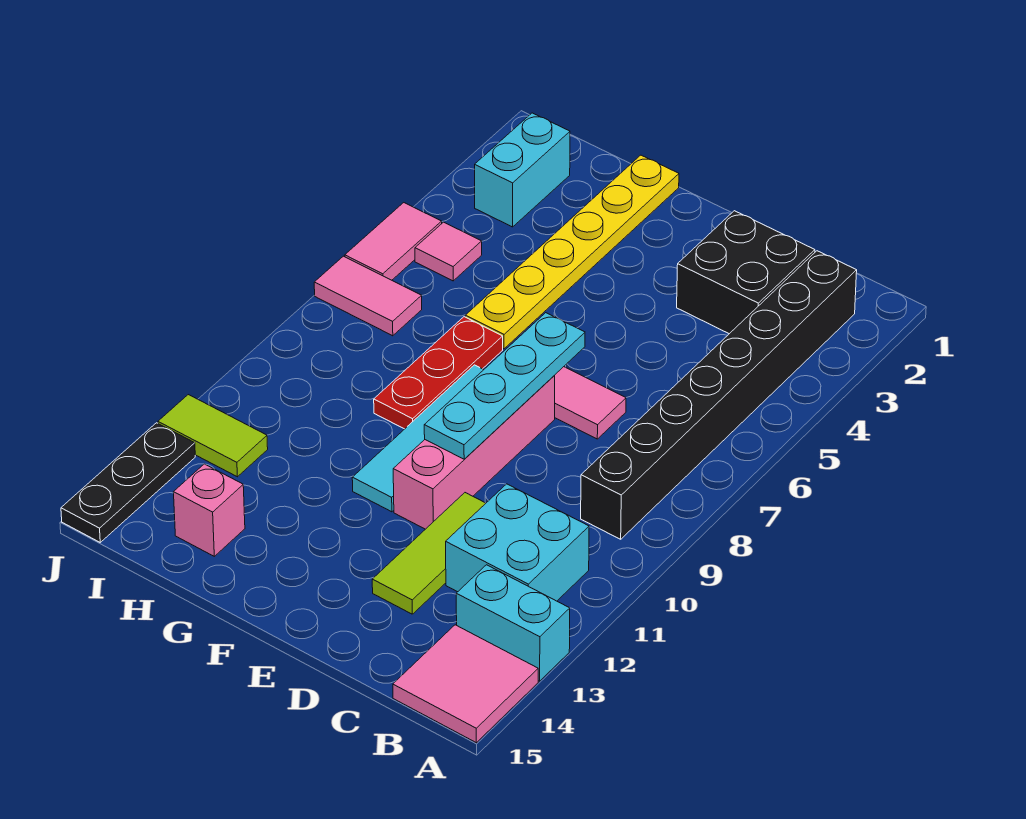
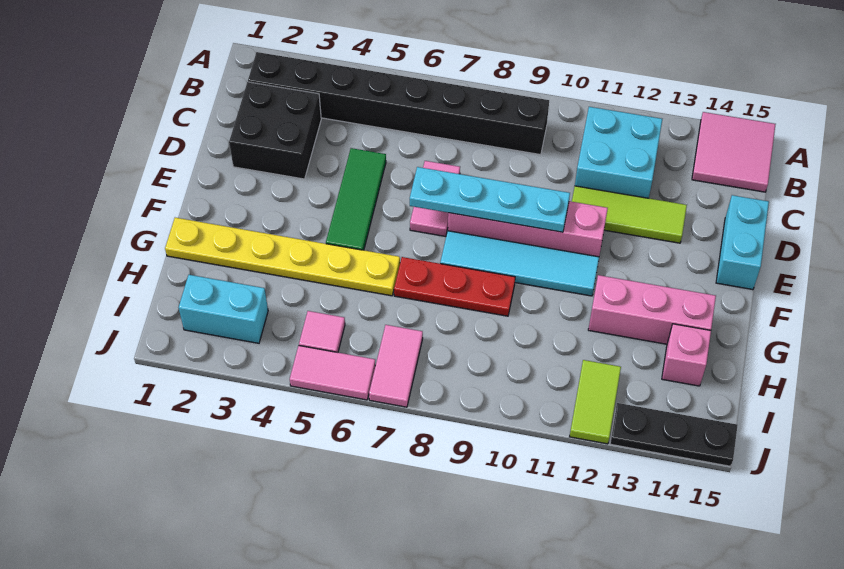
cyan brick A13:B13 level 1 -> cyan brick D15:E15 level 1
none -> green tile D5:F5 level 1
none -> pink brick G12:G14 level 1

